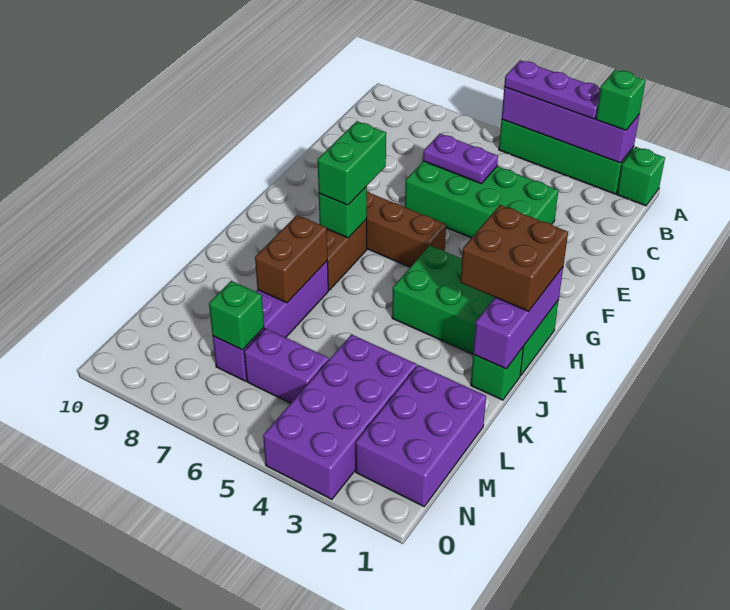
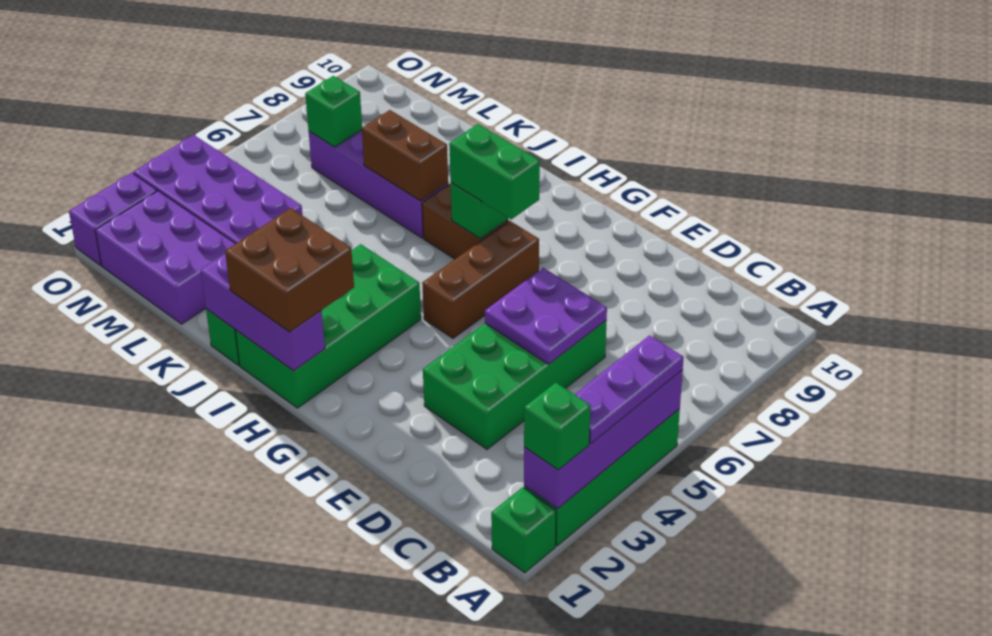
purple plate D5:D6 level 2 -> purple plate D5:E6 level 2
purple brick M5:M6 level 1 -> purple brick O1:O2 level 1

